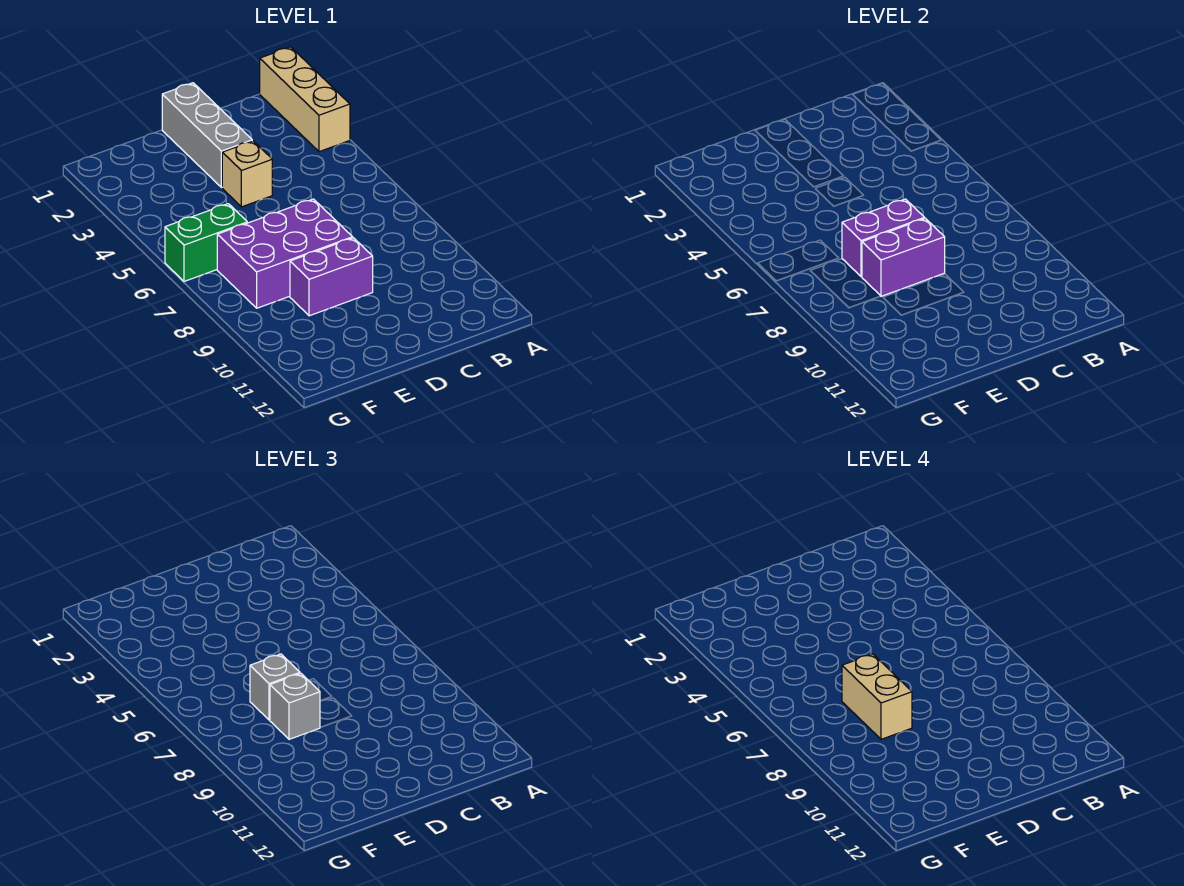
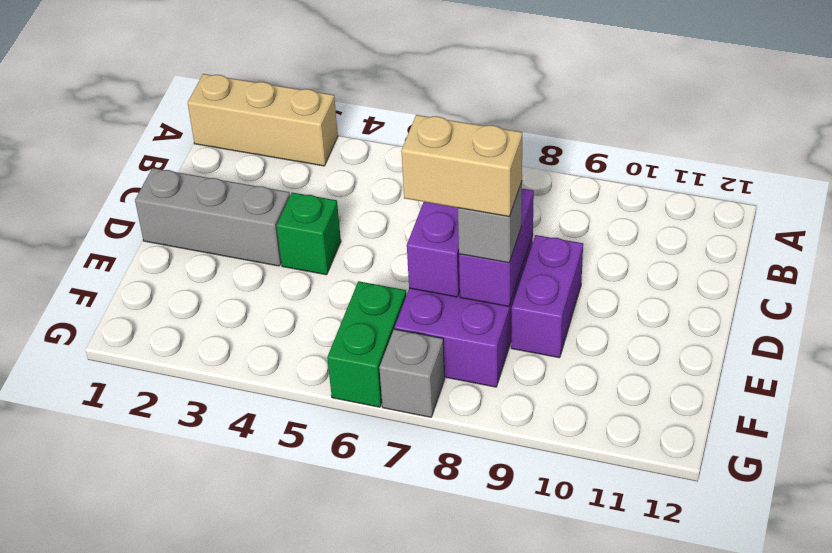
tan brick D4 level 1 -> green brick D4 level 1
grey brick E7 level 3 -> grey brick G7 level 1

